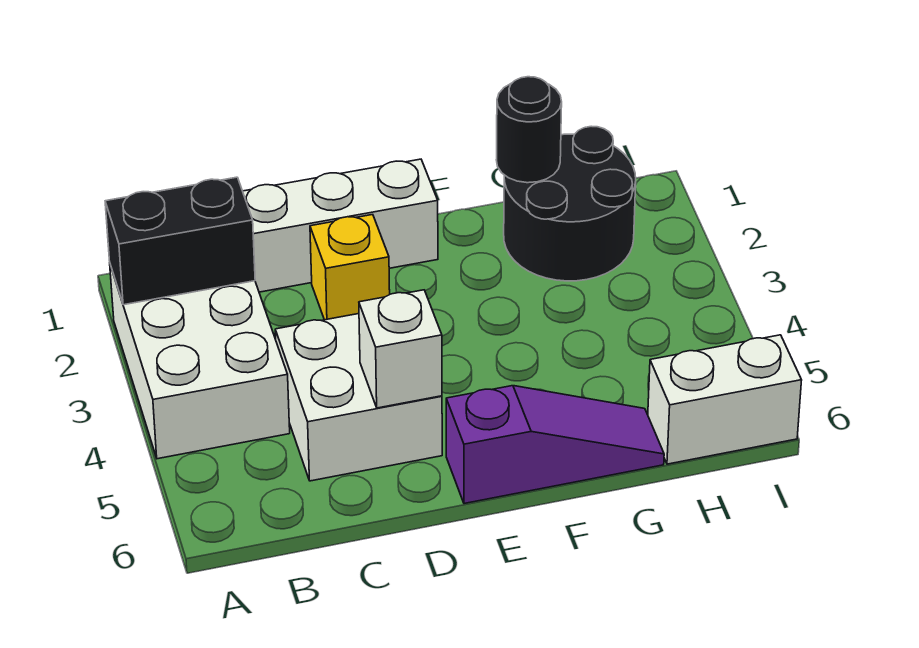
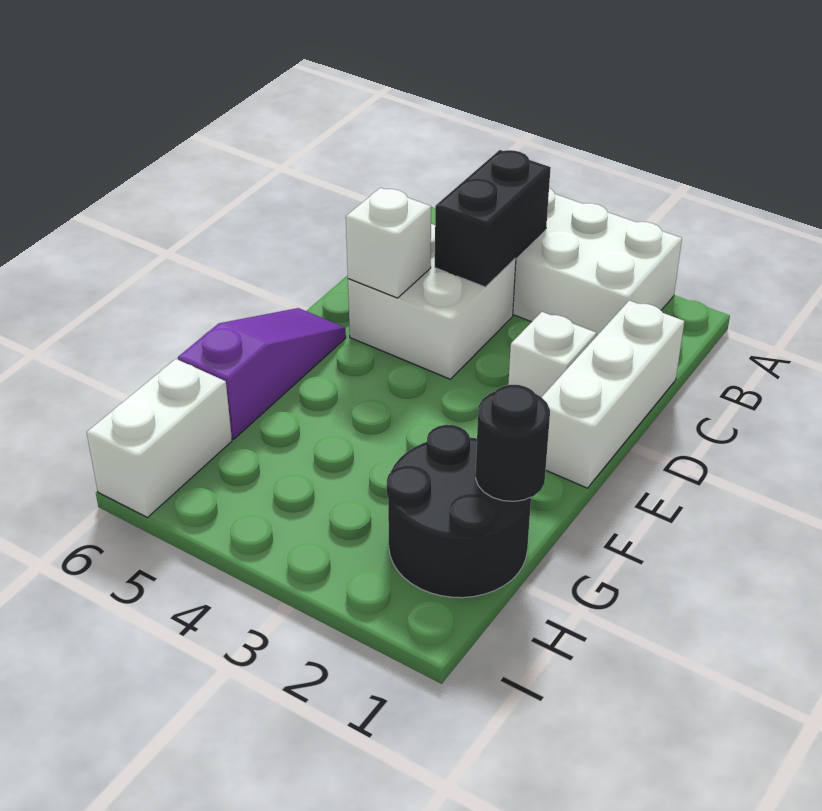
black brick A2:B2 level 2 -> black brick B4:C4 level 2
yellow brick D2 level 1 -> white brick D2 level 1
purple slope E6:G6 level 1 top E -> purple slope E6:G6 level 1 top G

